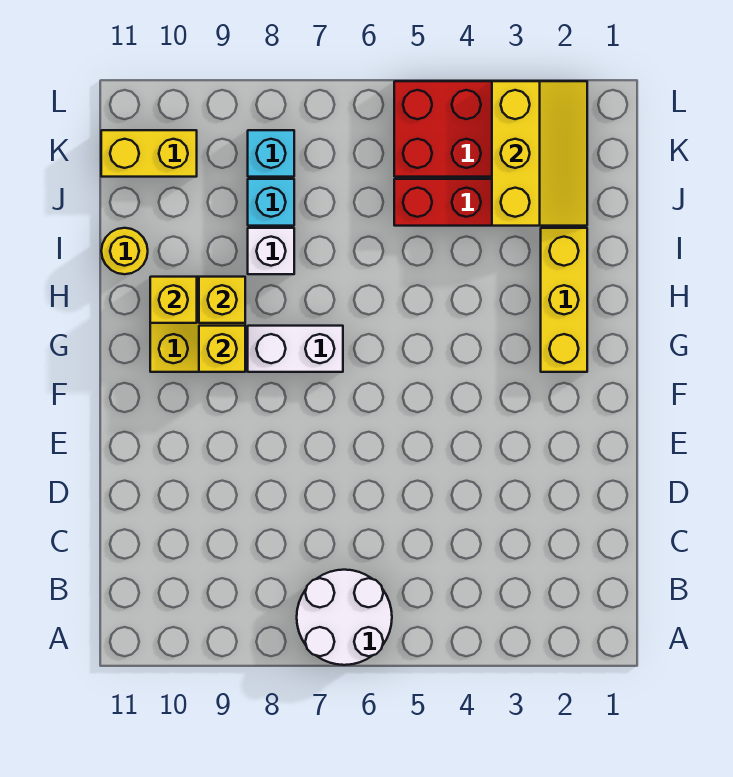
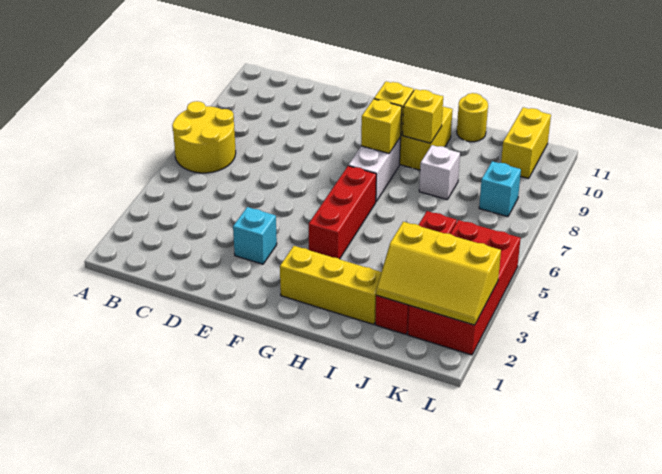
white round brick A6:B7 level 1 -> yellow round brick A6:B7 level 1
none -> red brick G4:G6 level 1
yellow brick H10 level 2 -> yellow brick G8 level 2
cyan brick J8 level 1 -> cyan brick E3 level 1

